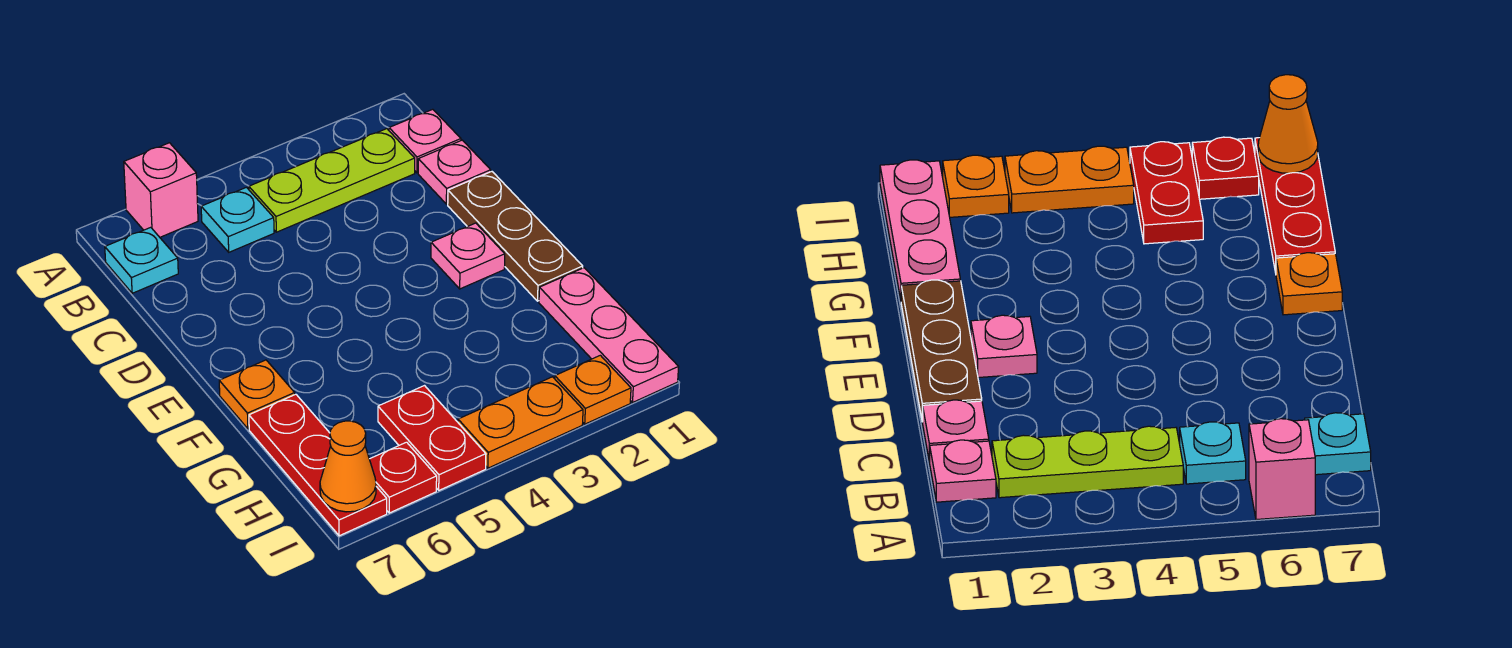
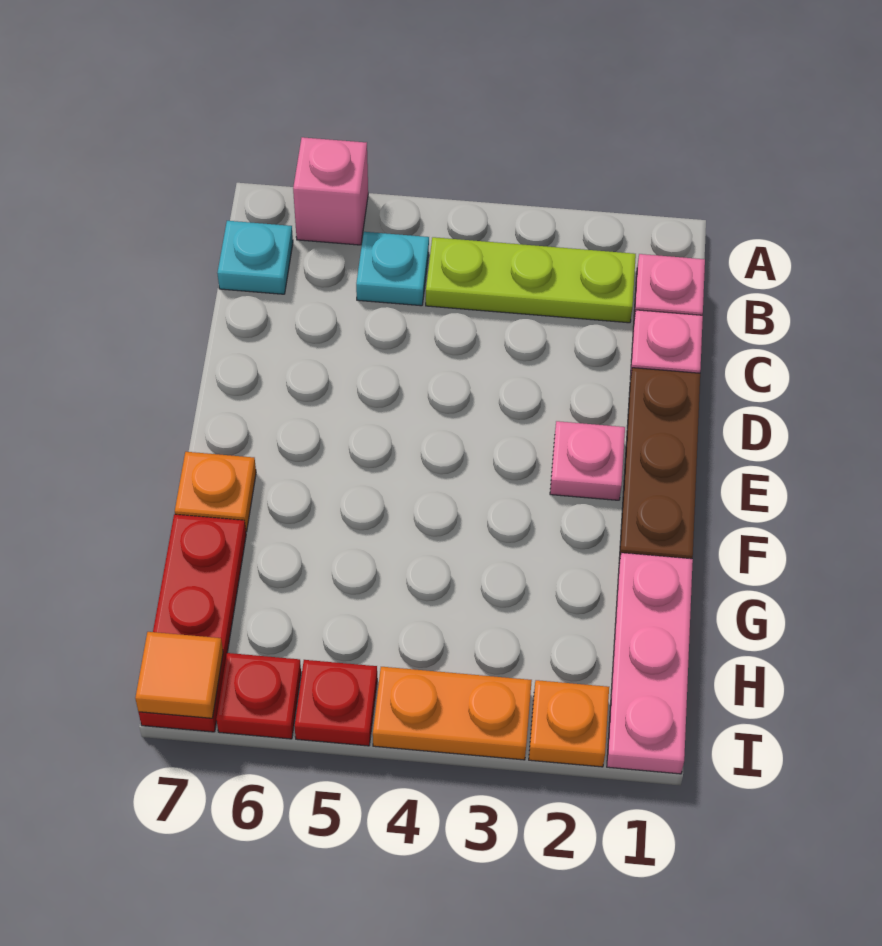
red plate H5:I5 level 1 -> red plate I5 level 1
orange cone I7 level 2 -> orange tile I7 level 2

